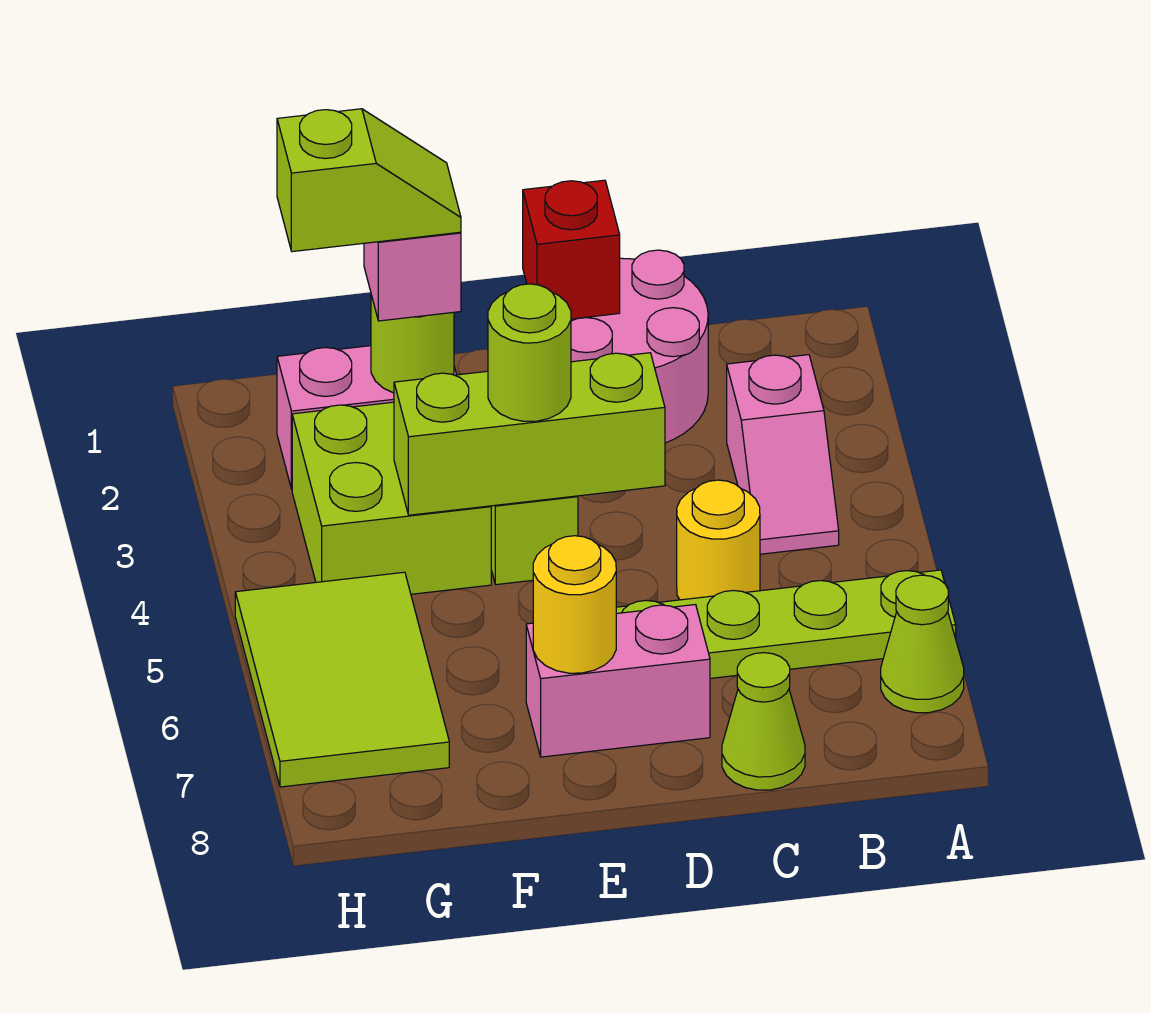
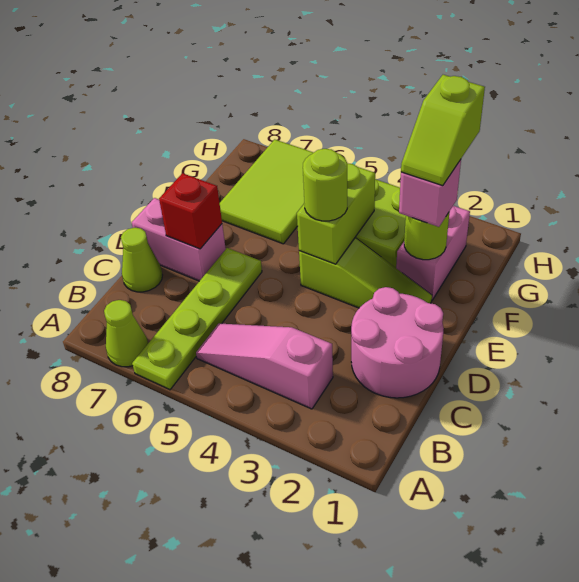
pink slope B3:B4 level 1 top 3 -> pink slope B3:B5 level 1 top 3
yellow round brick C5 level 1 -> none
red brick D1 level 2 -> red brick D7 level 2
lime brick D4:F4 level 2 -> lime brick E4:F4 level 2
pink brick D7:E7 level 1 -> pink brick D7:D8 level 1
yellow round brick E7 level 2 -> none
lime tile G5:H7 level 1 -> lime tile F6:H7 level 1

